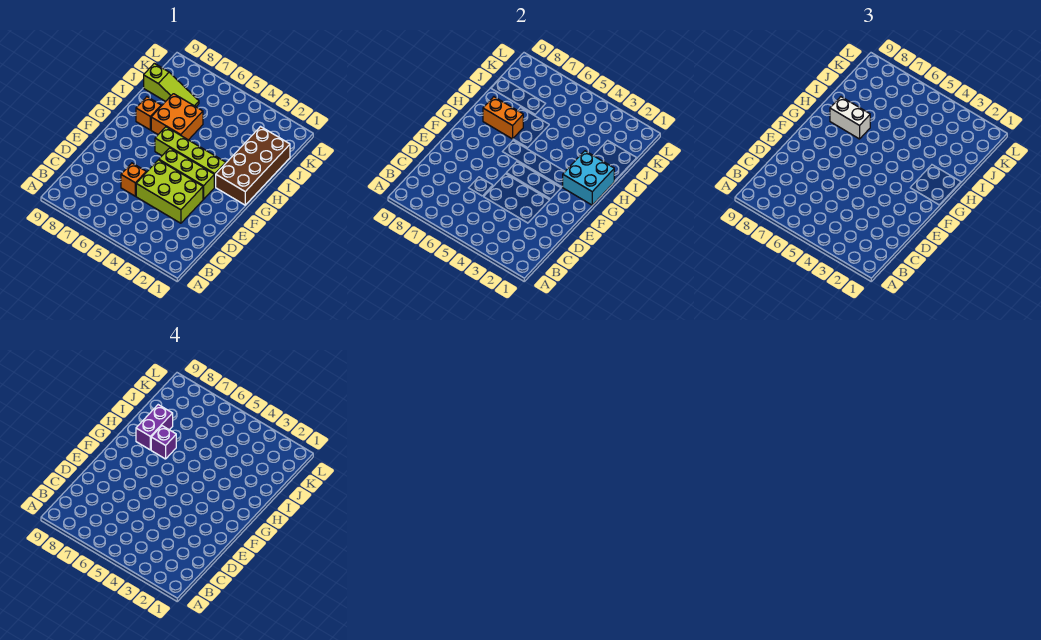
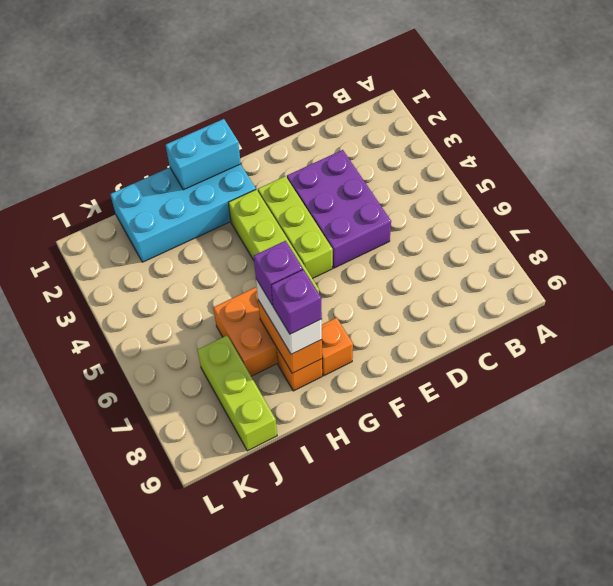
lime brick D3:E5 level 1 -> purple brick D3:E5 level 1
orange brick D6 level 1 -> orange brick G8 level 1
brown brick G1:J2 level 1 -> cyan brick G1:J2 level 1
cyan brick G1:H2 level 2 -> cyan brick G1:H1 level 2
purple brick H8:I8 level 4 -> purple brick H8 level 4
lime slope J7:J9 level 1 top 9 -> lime brick J7:J9 level 1

